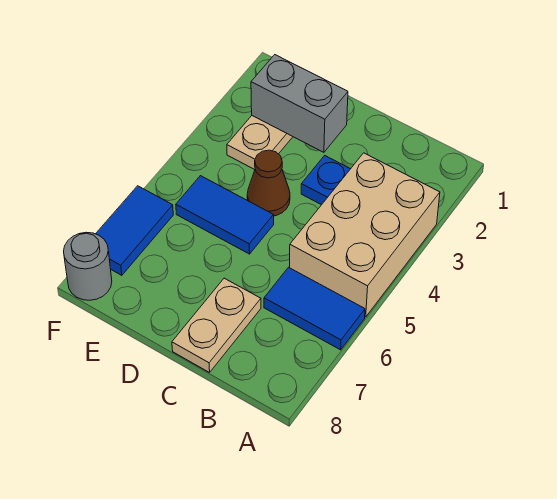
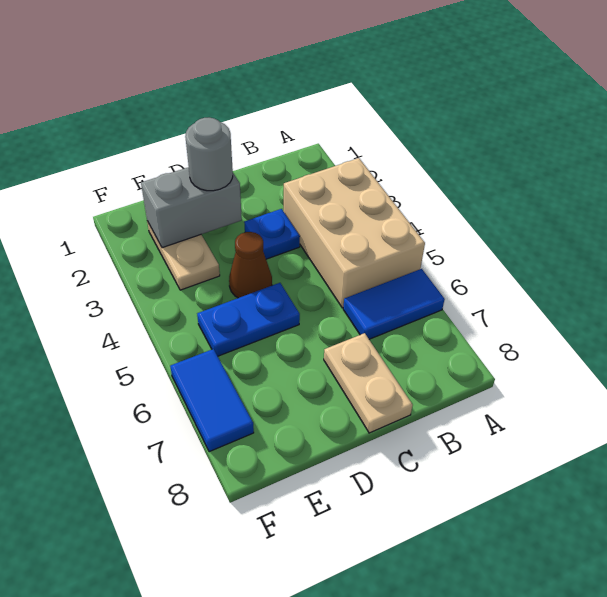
blue tile D5:E5 level 1 -> blue plate D5:E5 level 1
grey round brick F8 level 1 -> grey round brick D2 level 3

